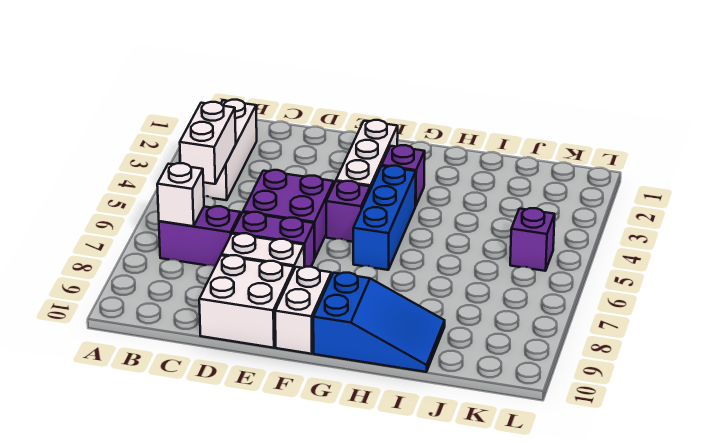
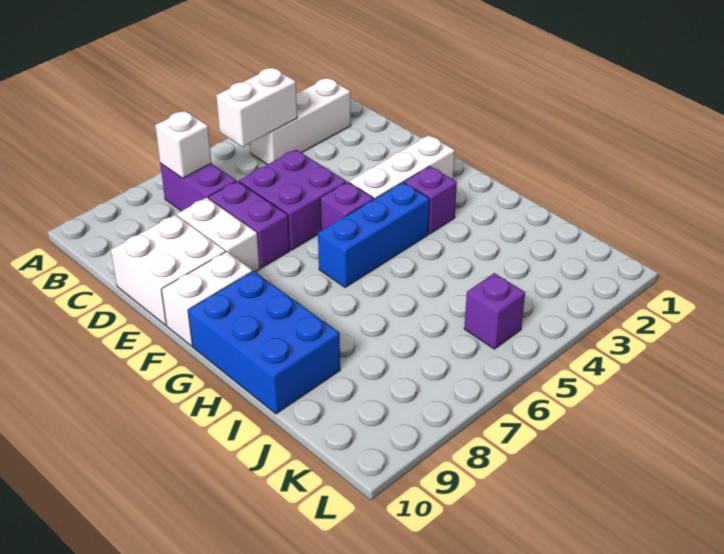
blue slope G9:I10 level 1 top G -> blue brick G9:I10 level 1

